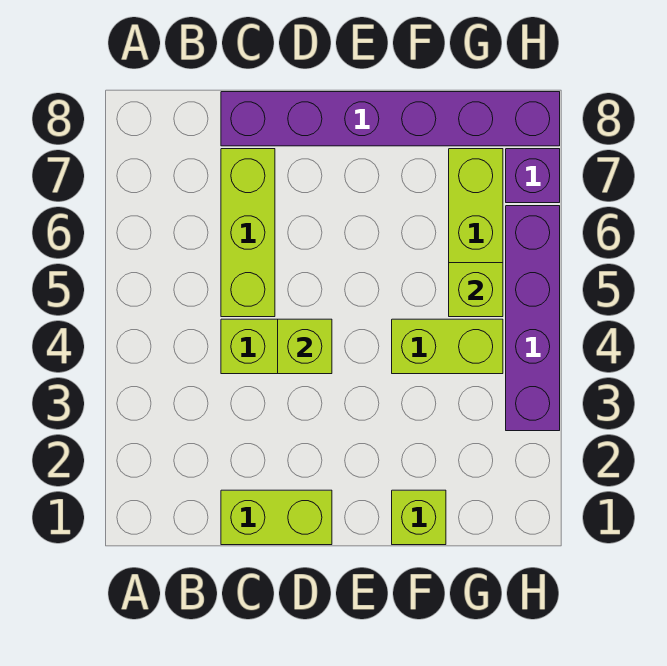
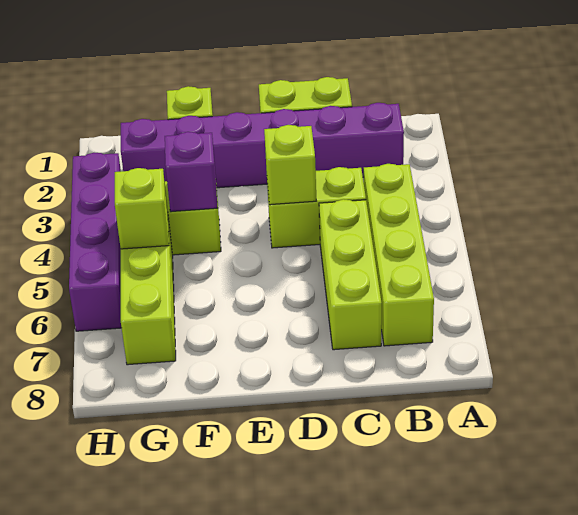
none -> lime brick B4:B7 level 1
purple brick C8:H8 level 1 -> purple brick B2:G2 level 1
purple brick H7 level 1 -> purple brick F4 level 2

